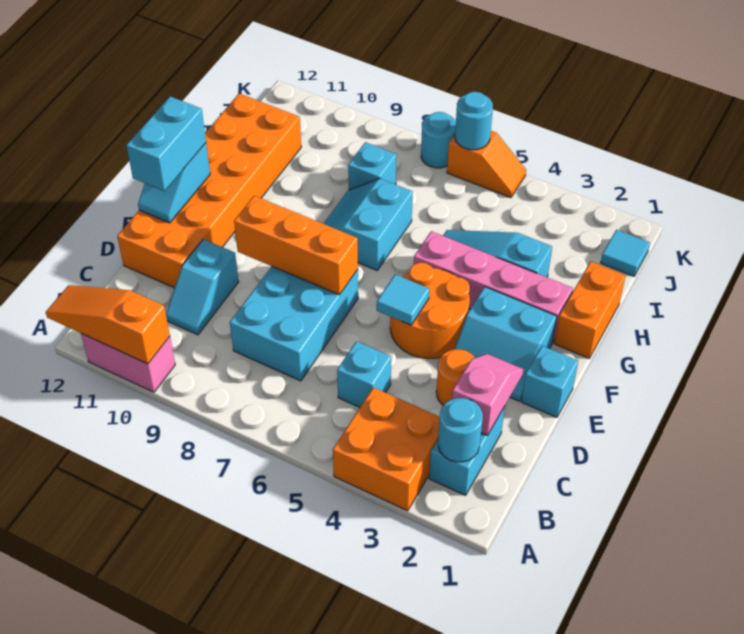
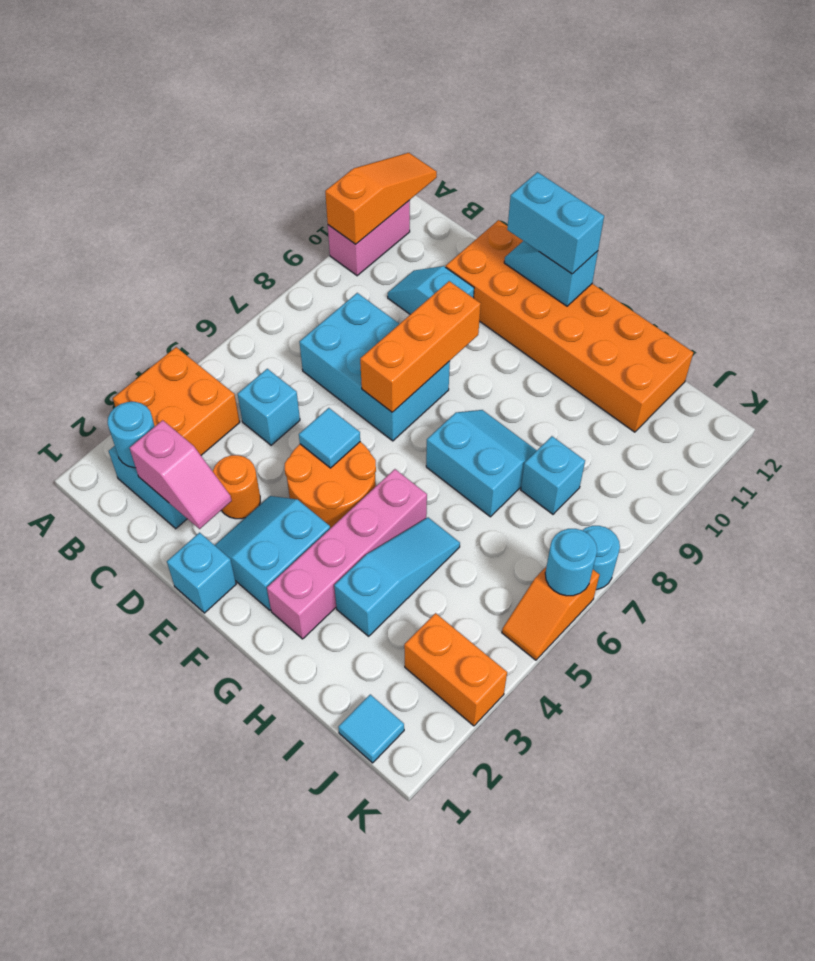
orange brick G1:H1 level 1 -> orange brick J3:K3 level 1

